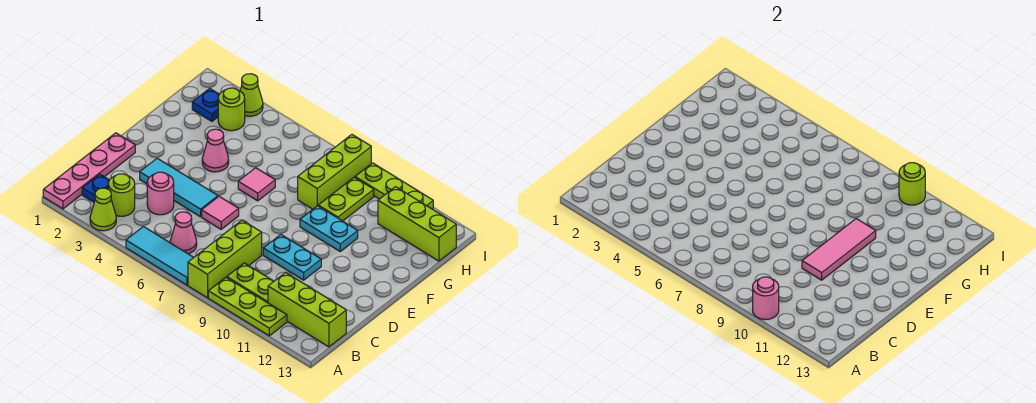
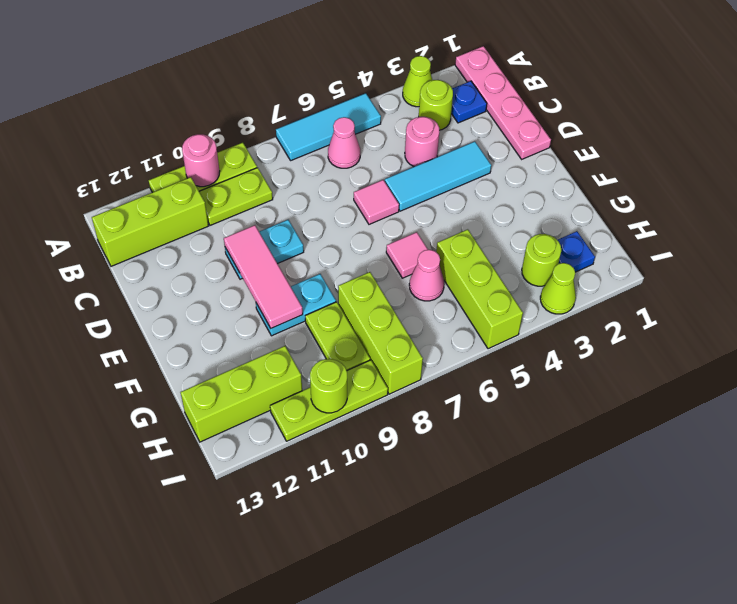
lime brick A8:C8 level 1 -> lime brick G5:I5 level 1
pink cone F4 level 1 -> pink cone G6 level 1

